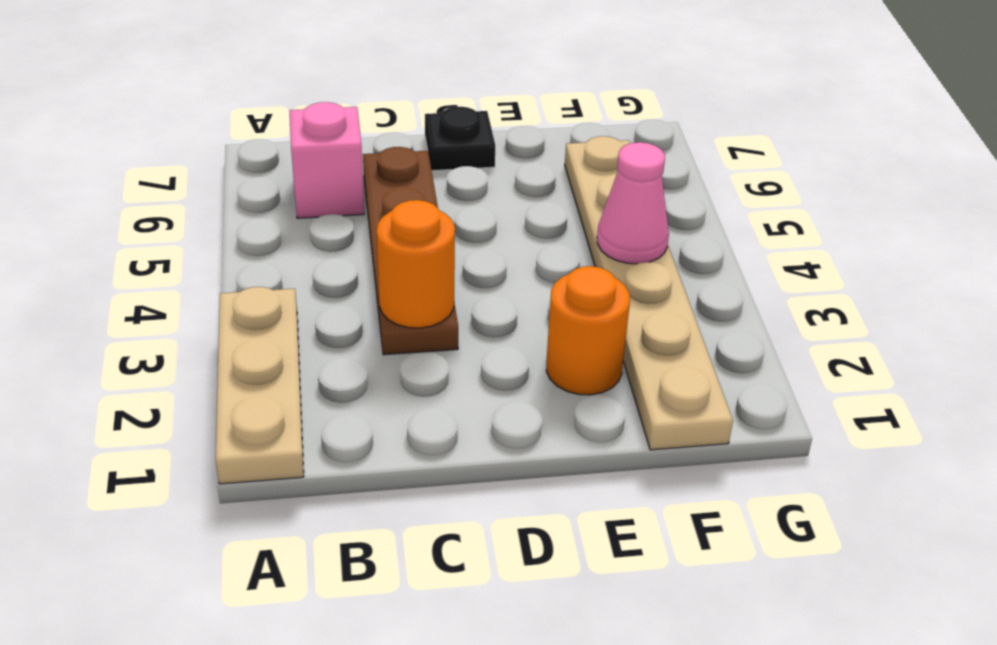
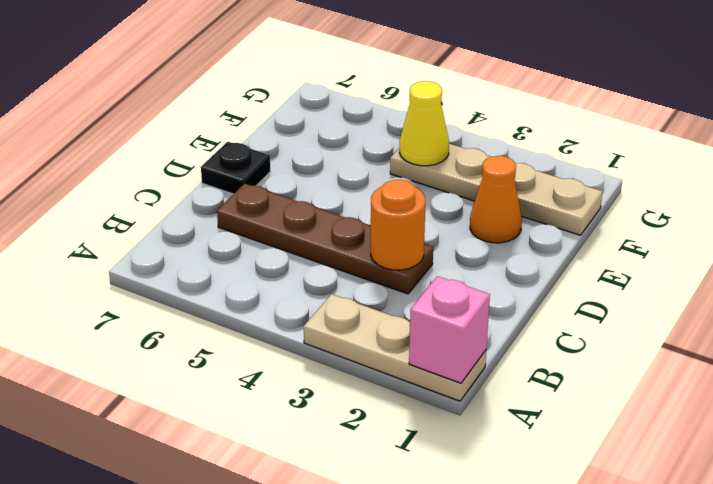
pink brick B6 level 1 -> pink brick A1 level 2
orange round brick E2 level 1 -> orange cone E2 level 1
tan plate F1:F6 level 1 -> tan plate F1:F4 level 1
pink cone F4 level 2 -> yellow cone F4 level 2

